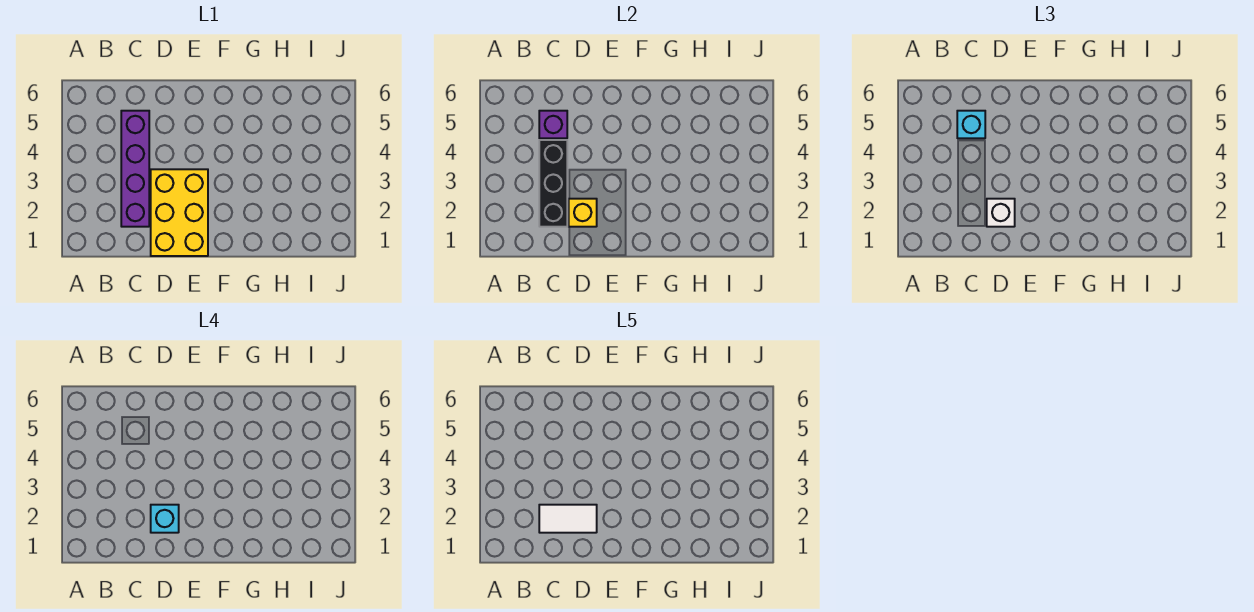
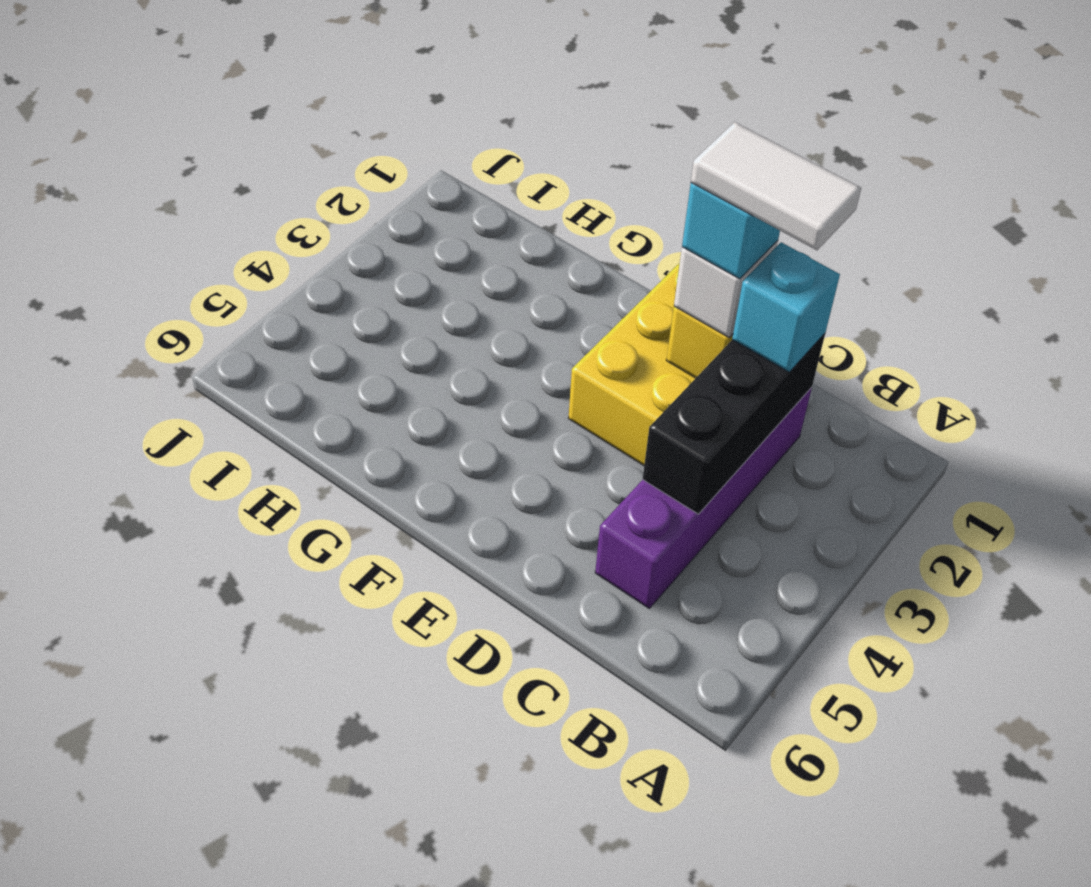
purple brick C5 level 2 -> none
cyan brick C5 level 3 -> cyan brick C2 level 3

